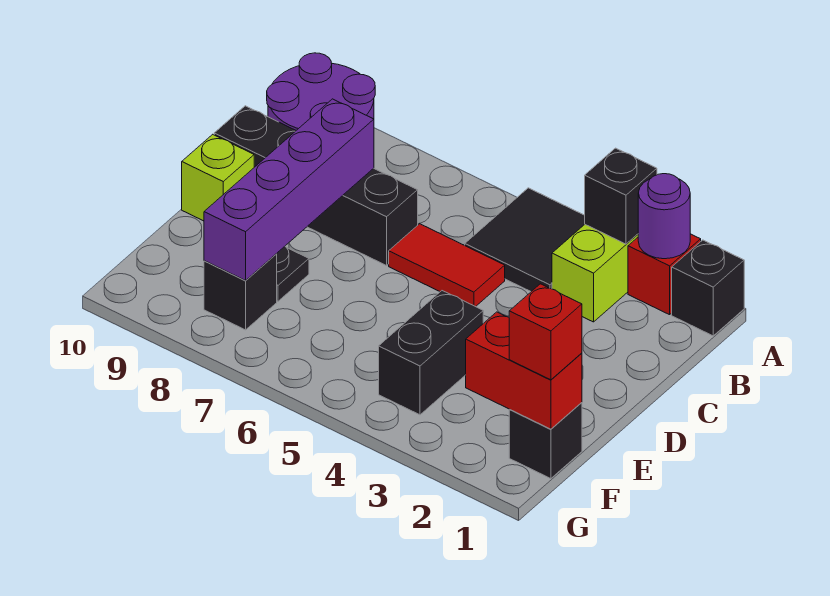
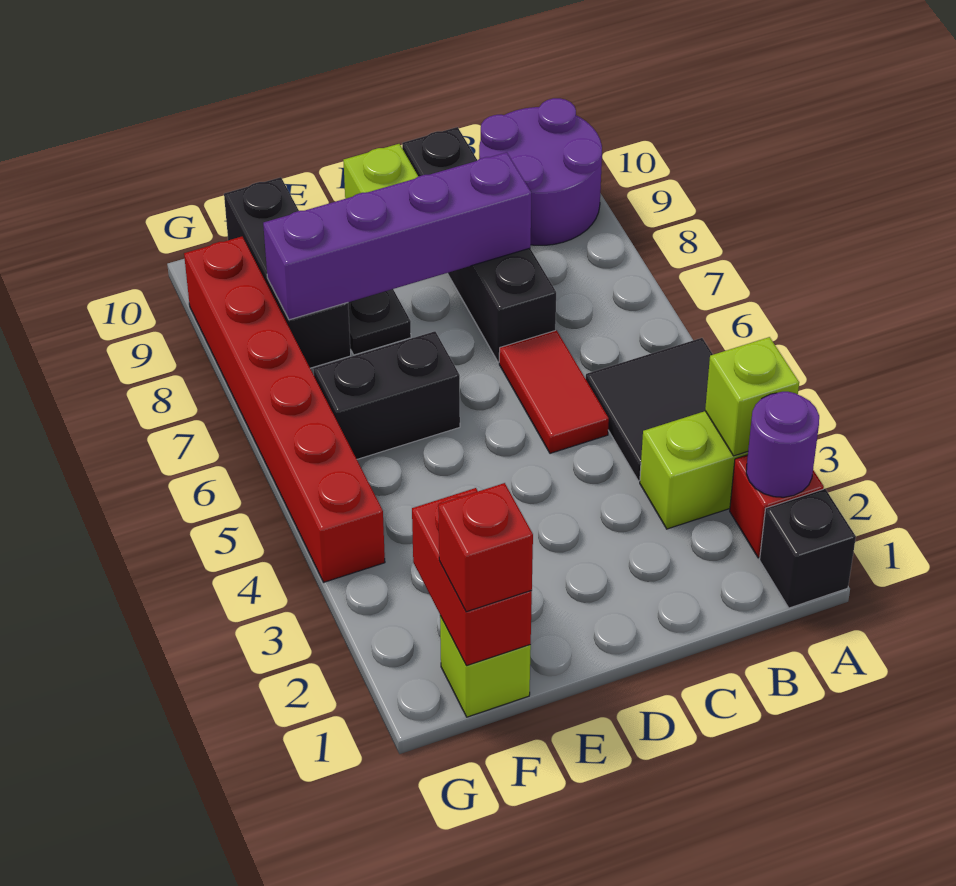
black brick A3 level 2 -> lime brick A3 level 2
black brick E4:F4 level 1 -> black brick E6:F6 level 1
black brick F1 level 1 -> lime brick F1 level 1
black brick F8 level 1 -> black brick F8:F10 level 1
none -> red brick G4:G9 level 1

